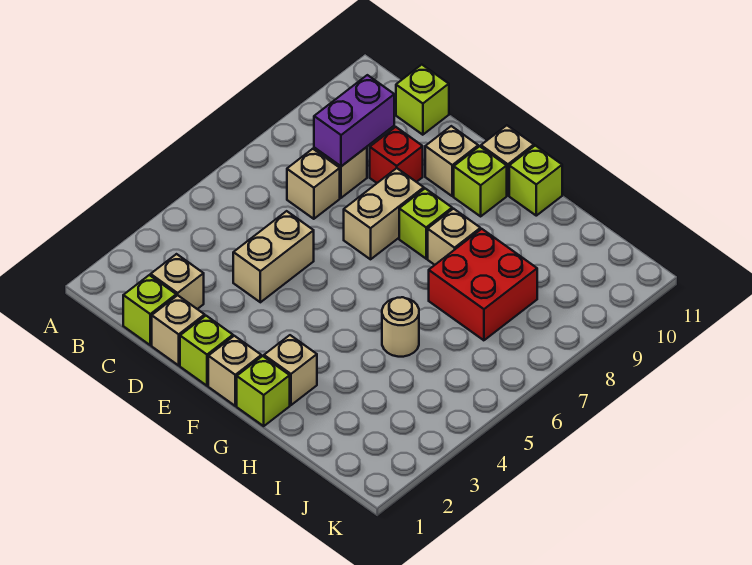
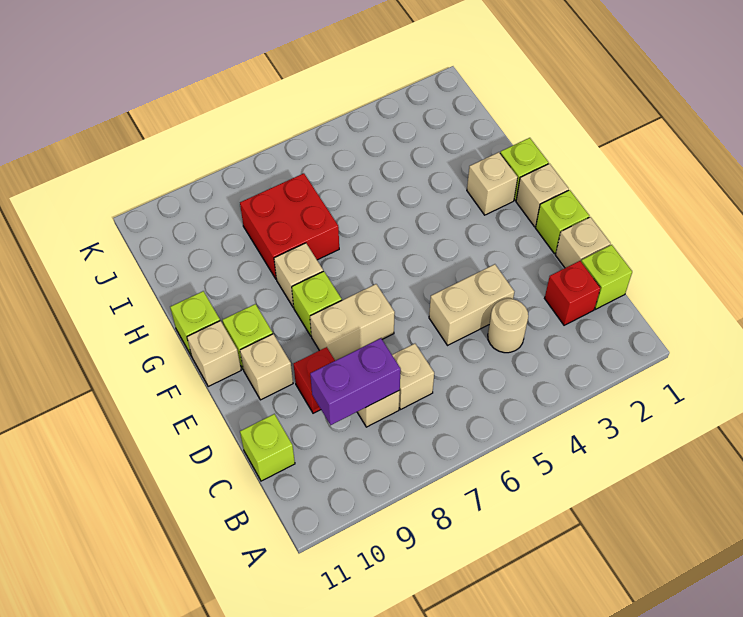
tan brick C2 level 1 -> red brick C2 level 1
tan round brick H5 level 1 -> tan round brick C4 level 1

